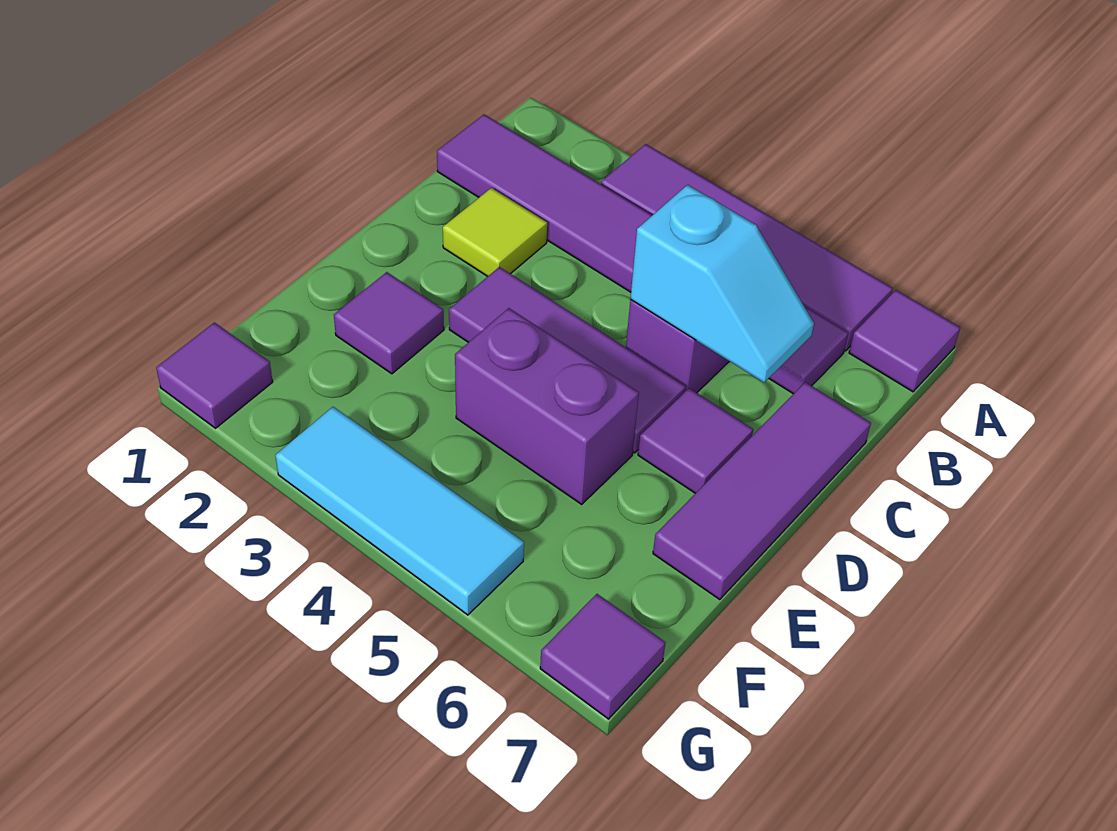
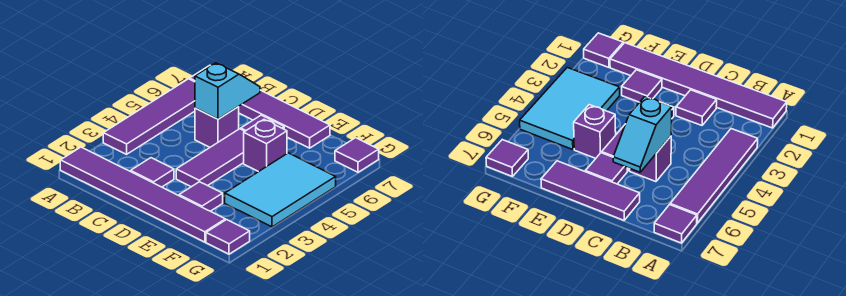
purple tile B1:B6 level 1 -> purple tile A1:F1 level 1
lime tile C2 level 1 -> purple tile C2 level 1
purple brick E4:E5 level 1 -> purple brick E5 level 1
cyan tile G3:G5 level 1 -> cyan tile F3:G5 level 1

